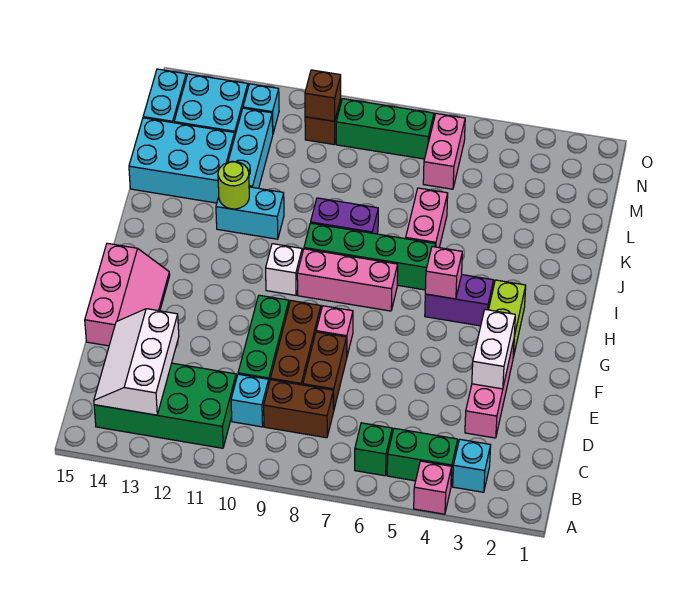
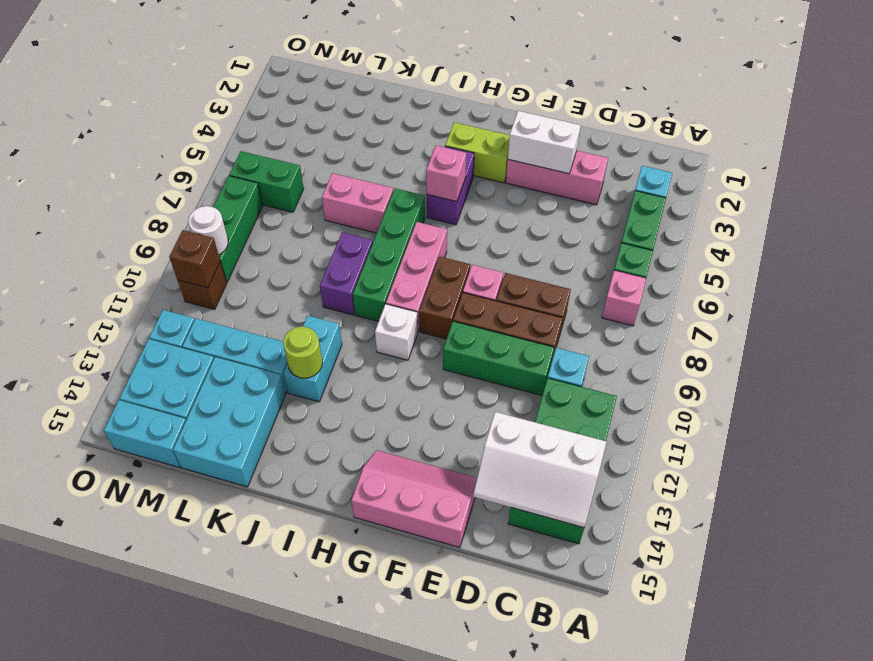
pink brick A4 level 1 -> pink brick B7 level 1
brown brick C8:C9 level 1 -> brown brick G8:G9 level 1
pink brick M6:N6 level 1 -> green brick M6:N6 level 1
none -> white round brick N9 level 2

